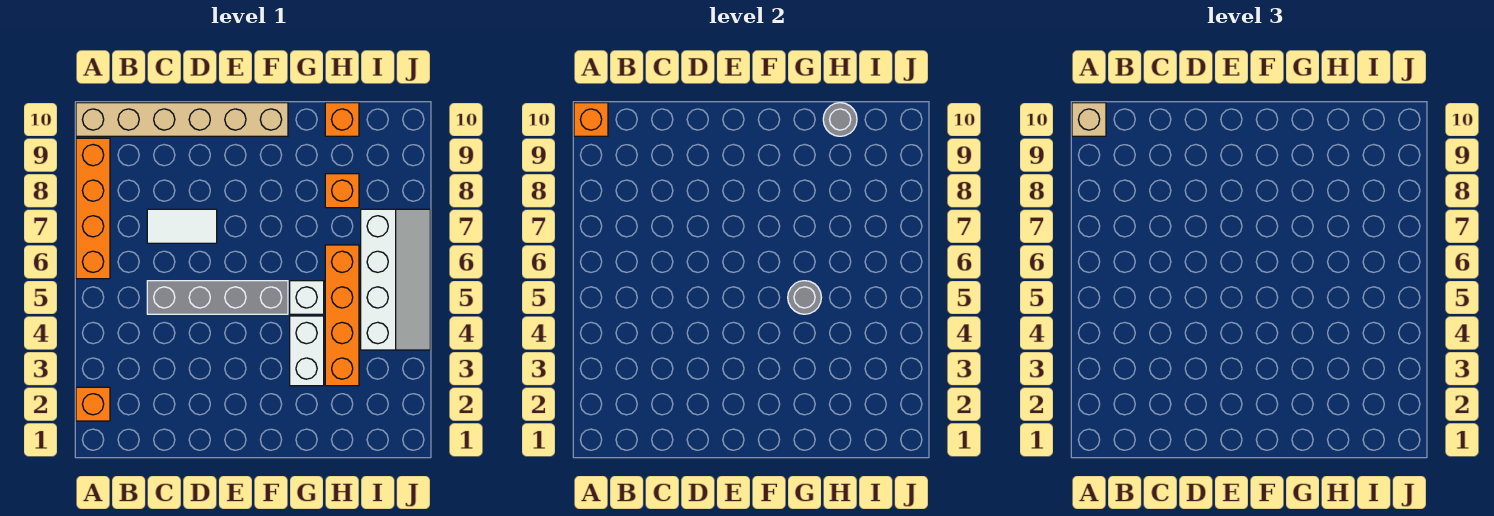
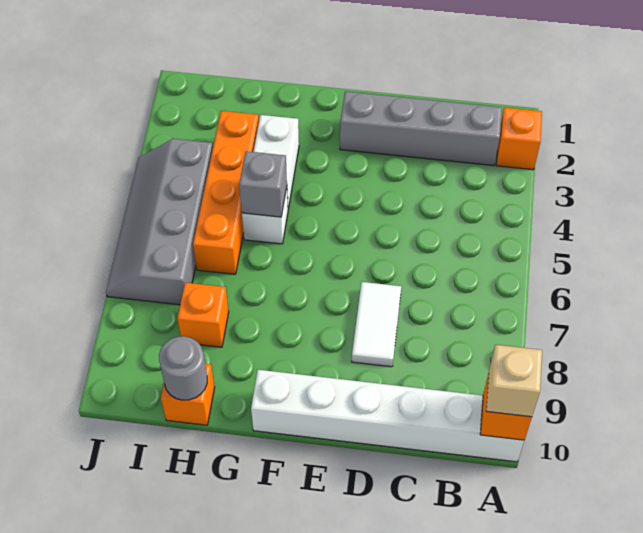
orange brick A6:A9 level 1 -> none
tan brick A10:F10 level 1 -> white brick A10:F10 level 1
grey brick C5:F5 level 1 -> grey brick B2:E2 level 1
white tile C7:D7 level 1 -> white tile D7:D8 level 1
grey round brick G5 level 2 -> grey brick G5 level 2
white slope I4:J7 level 1 top I -> grey slope I4:J7 level 1 top I

